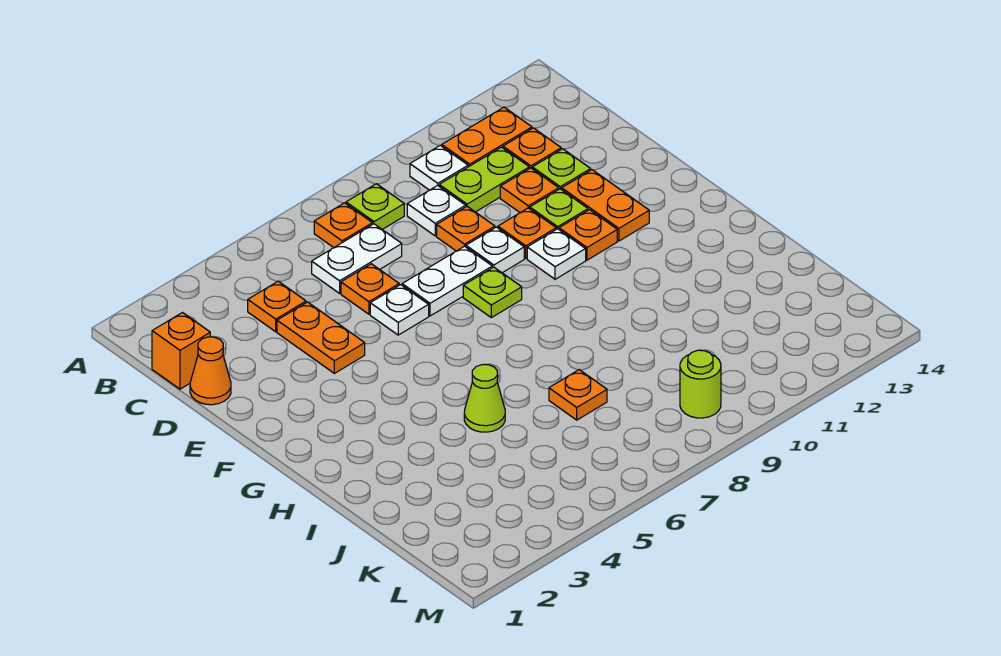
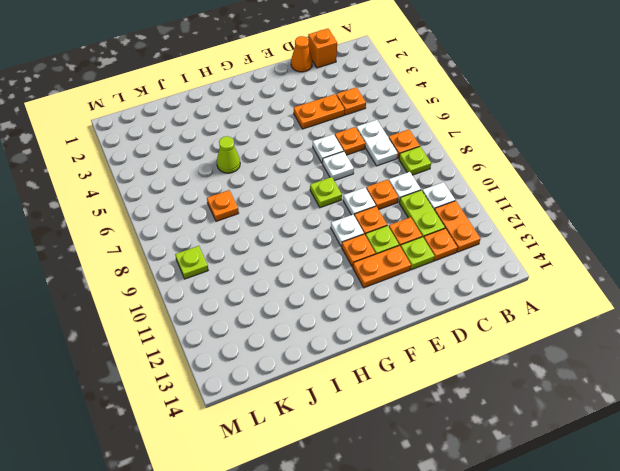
white plate E7:E8 level 1 -> white plate E7 level 1
lime round brick L9 level 1 -> lime plate L9 level 1

